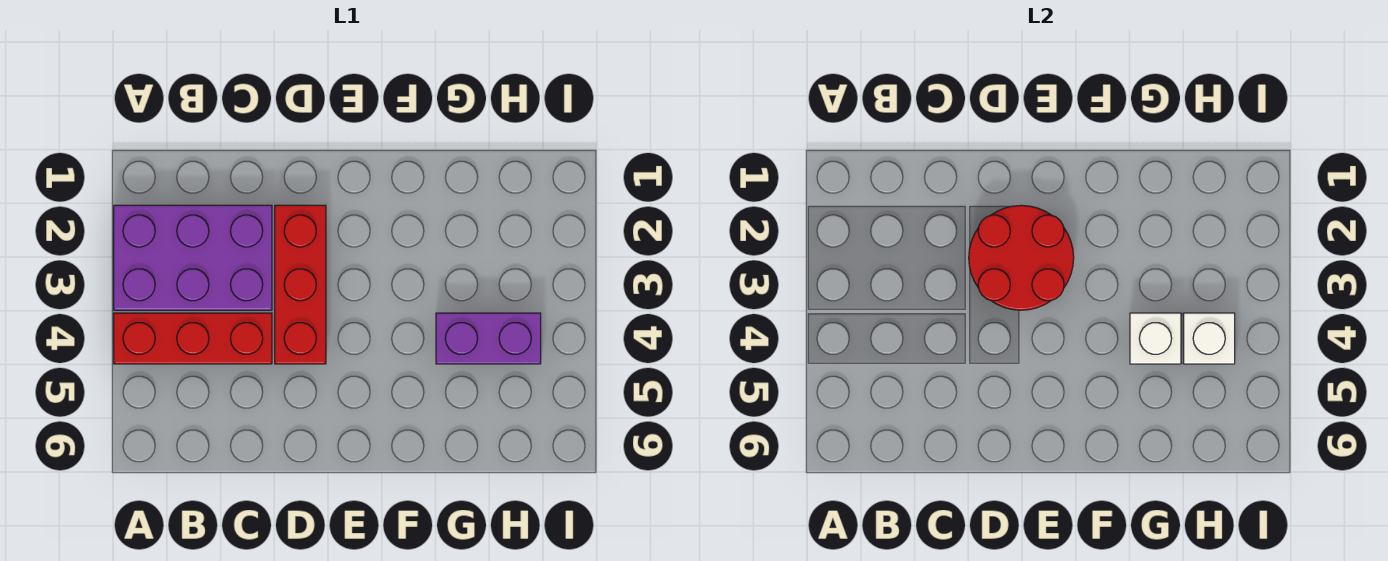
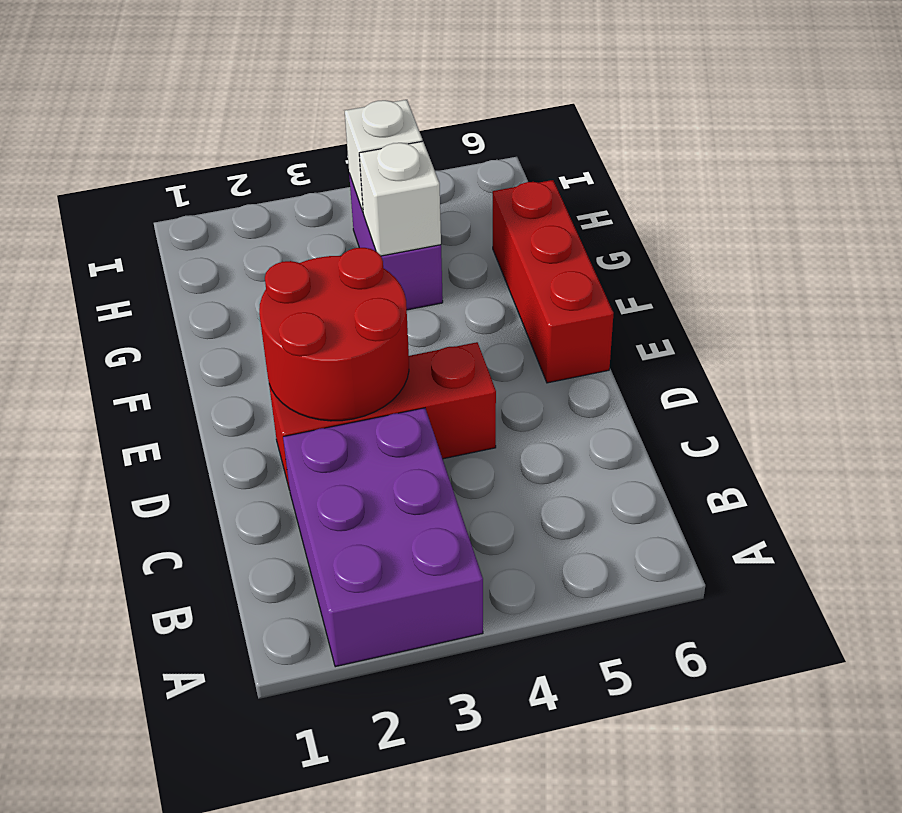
red brick A4:C4 level 1 -> red brick E6:G6 level 1

